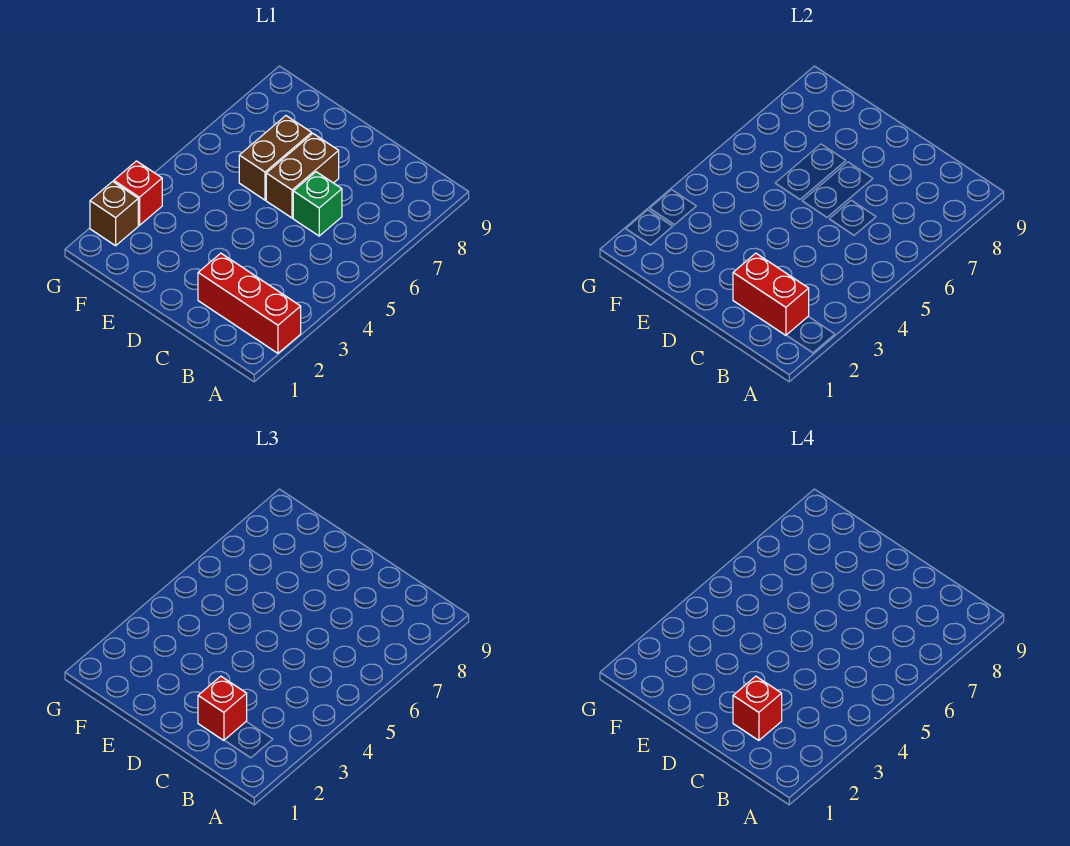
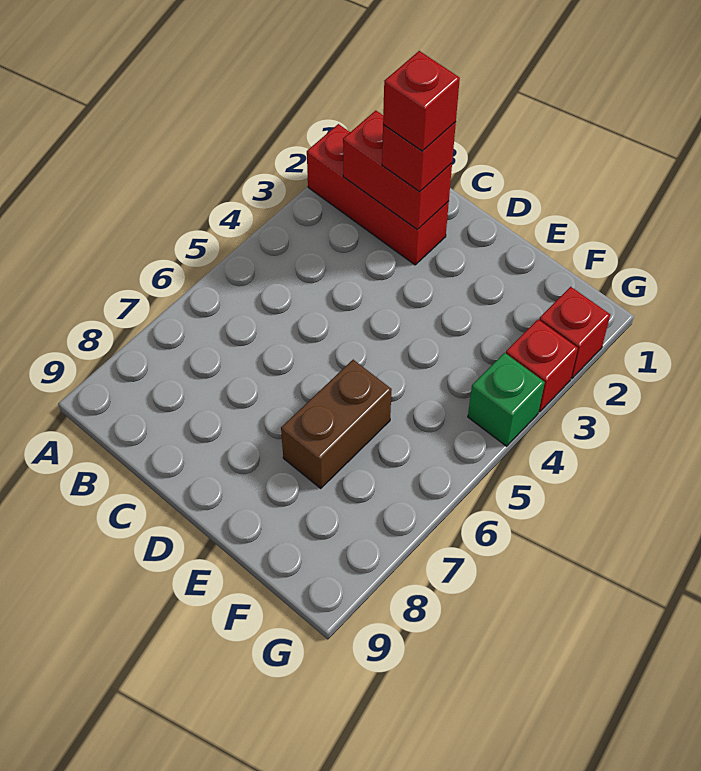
green brick C6 level 1 -> green brick G4 level 1
brown brick D6:D7 level 1 -> none
brown brick G2 level 1 -> red brick G2 level 1

